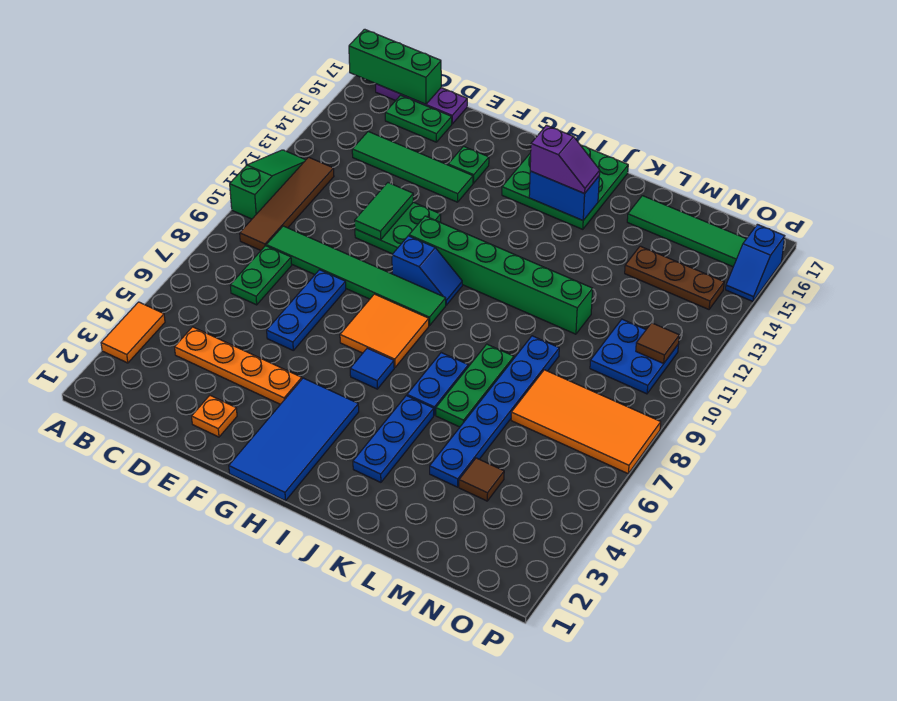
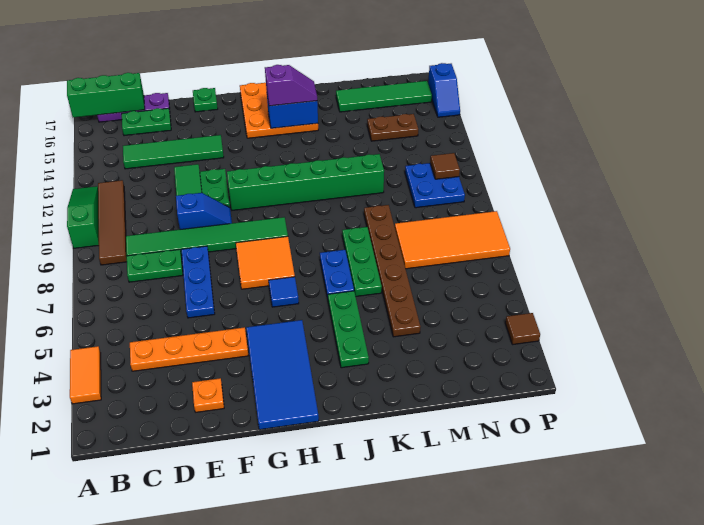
green plate C7:C8 level 1 -> green plate C8:D8 level 1
green plate F15 level 1 -> green plate F17 level 1
blue slope G10:H10 level 1 top G -> blue slope E10:F10 level 1 top E
green plate H15:J17 level 1 -> orange plate H15:J17 level 1
blue plate J3:J5 level 1 -> green plate J3:J5 level 1
blue plate L4:L9 level 1 -> brown plate L4:L9 level 1
brown tile M4 level 1 -> brown tile P3 level 1
brown plate M14:O14 level 1 -> brown plate M14:N14 level 1

